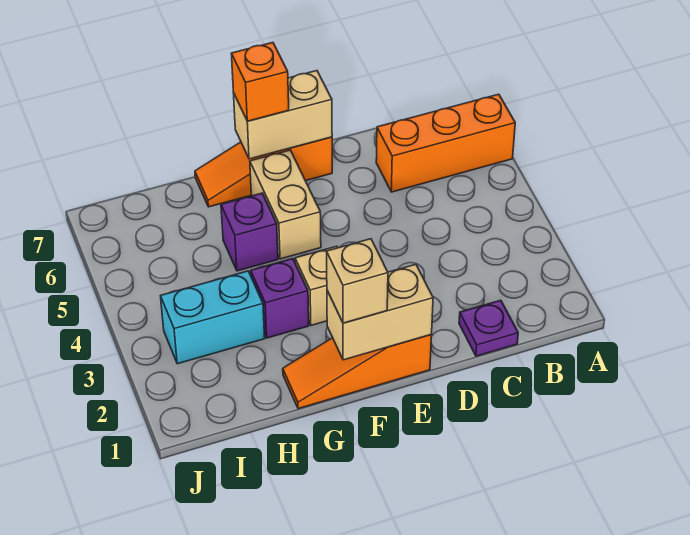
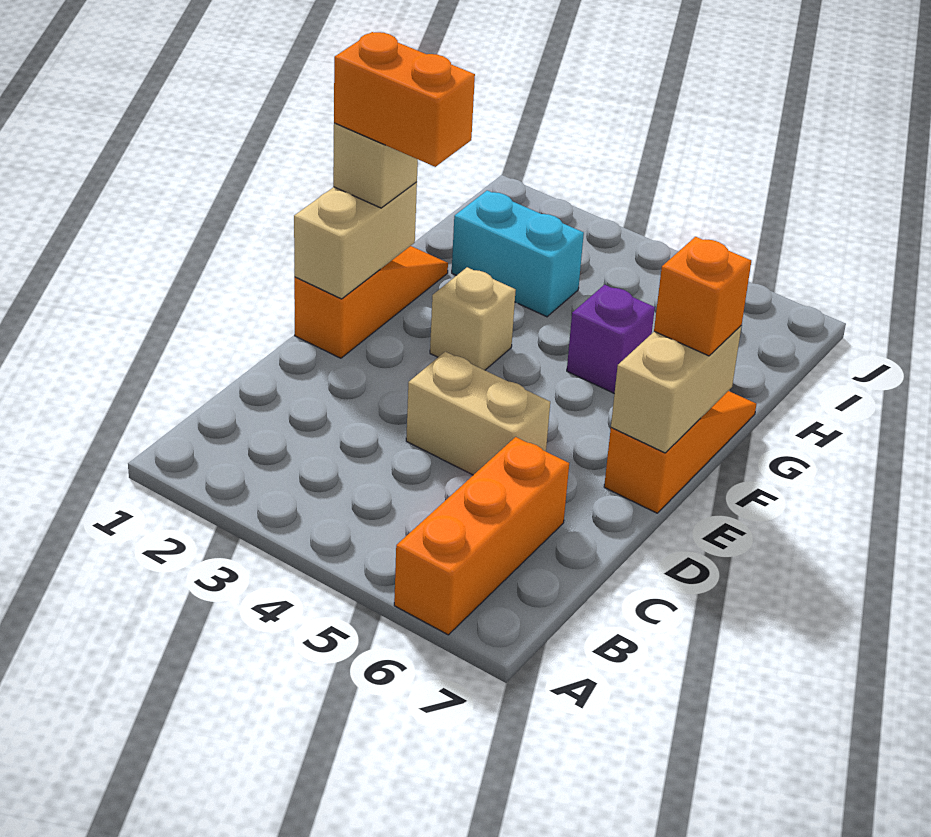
purple plate C1 level 1 -> none
none -> orange brick F1:F2 level 4
tan brick F5:F6 level 1 -> tan brick D4:D5 level 1
purple brick G3 level 1 -> none
cyan brick H3:I3 level 1 -> cyan brick H2:H3 level 1

